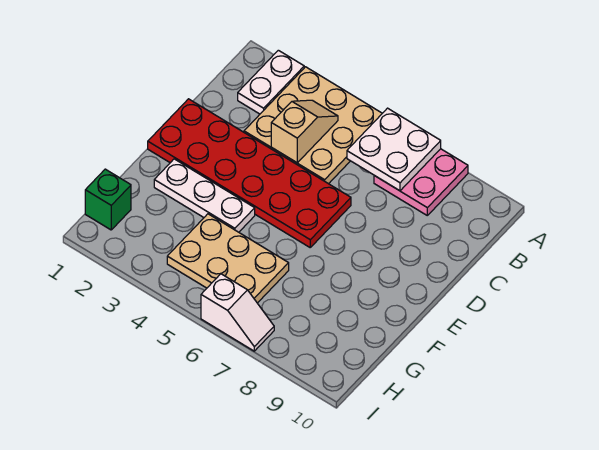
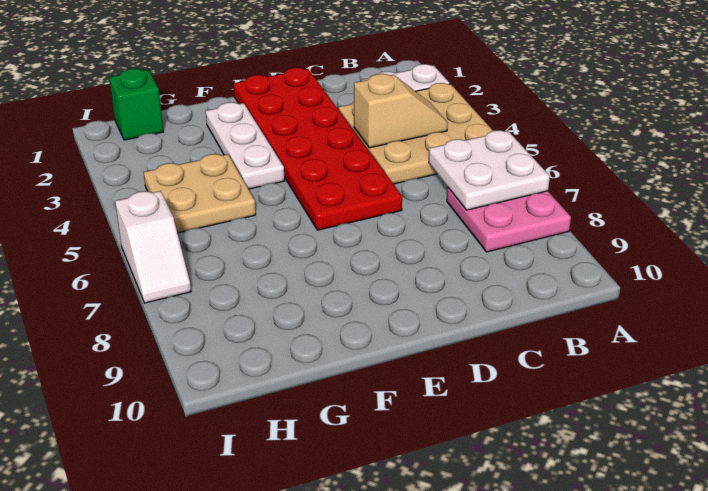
tan plate G4:H6 level 1 -> tan plate G4:H5 level 1

